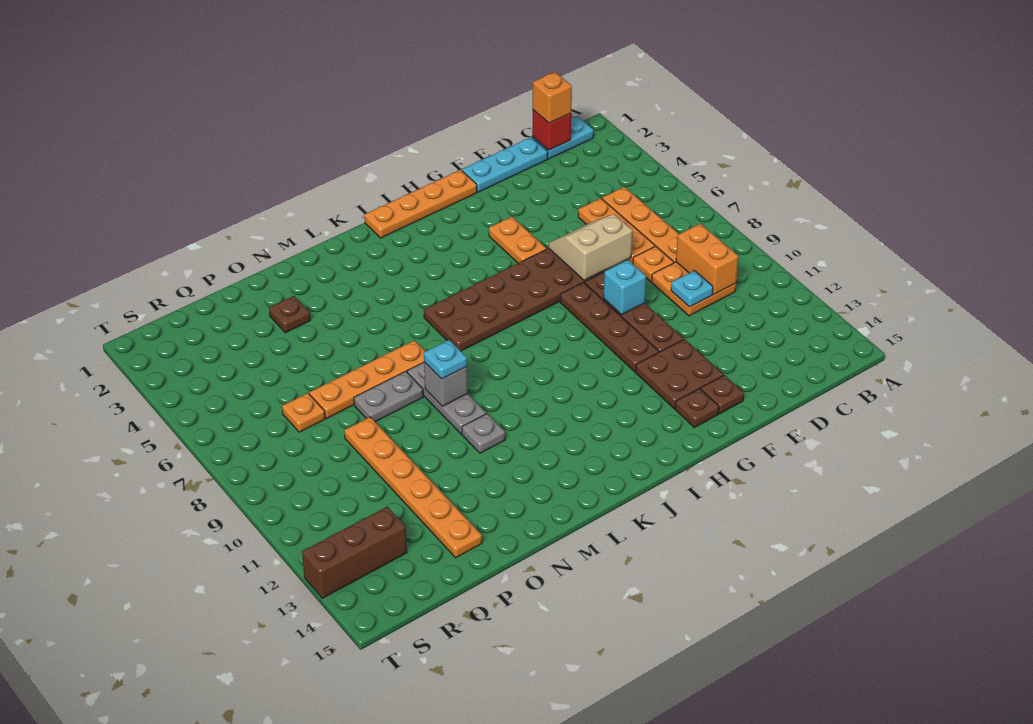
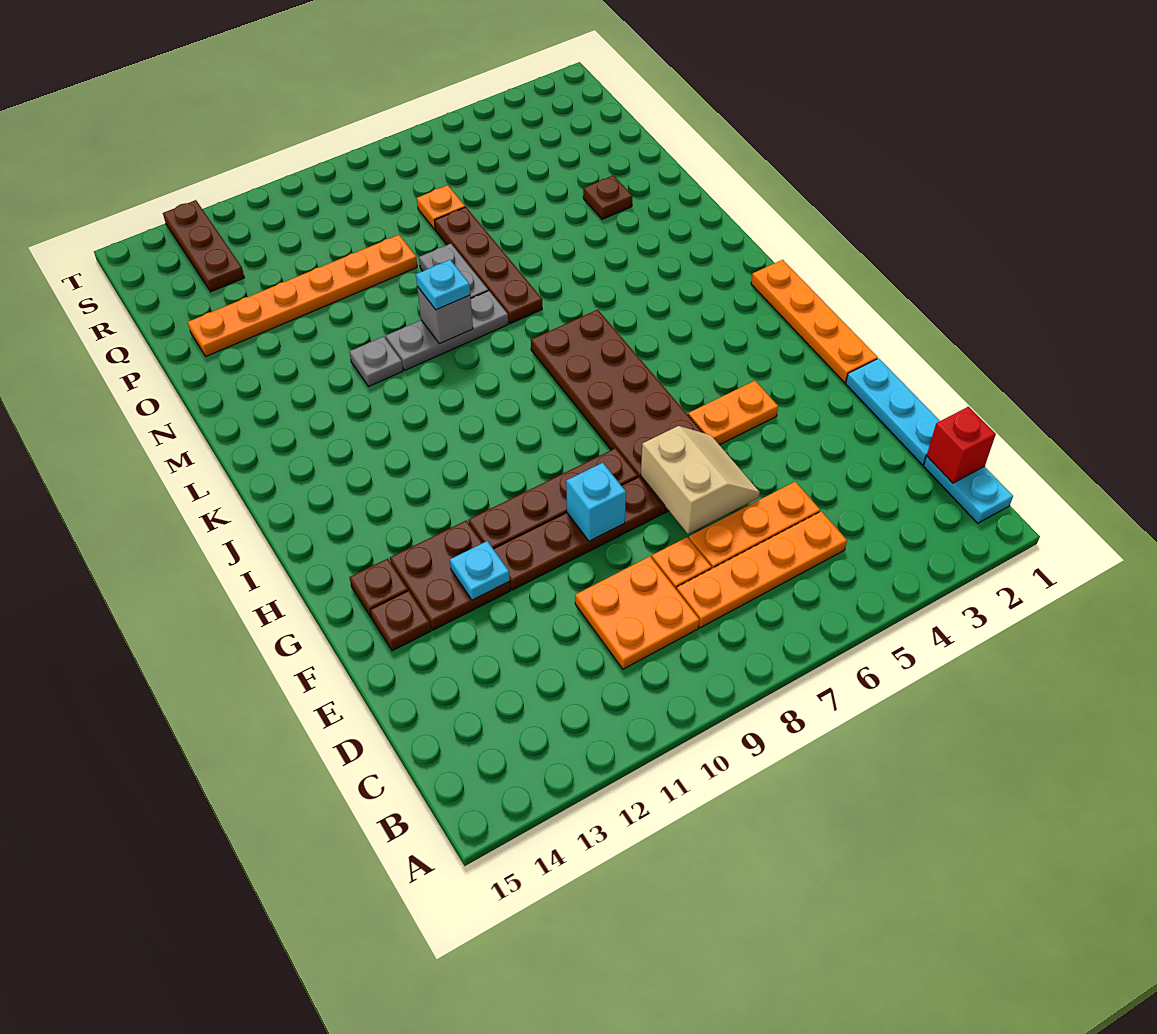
orange brick C1 level 3 -> none
orange brick C9:C10 level 2 -> none
cyan plate D10 level 2 -> cyan plate F12 level 2
orange plate M7:P7 level 1 -> brown plate M7:P7 level 1
brown brick R13:T13 level 1 -> brown plate R13:T13 level 1

